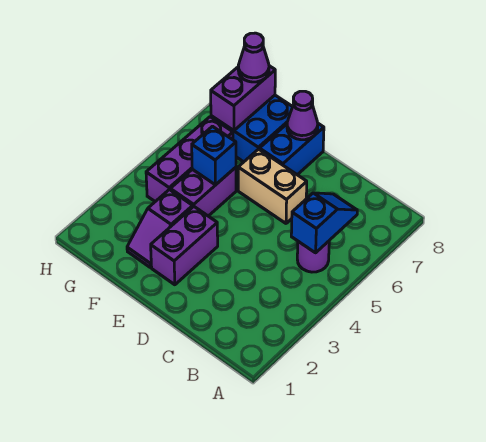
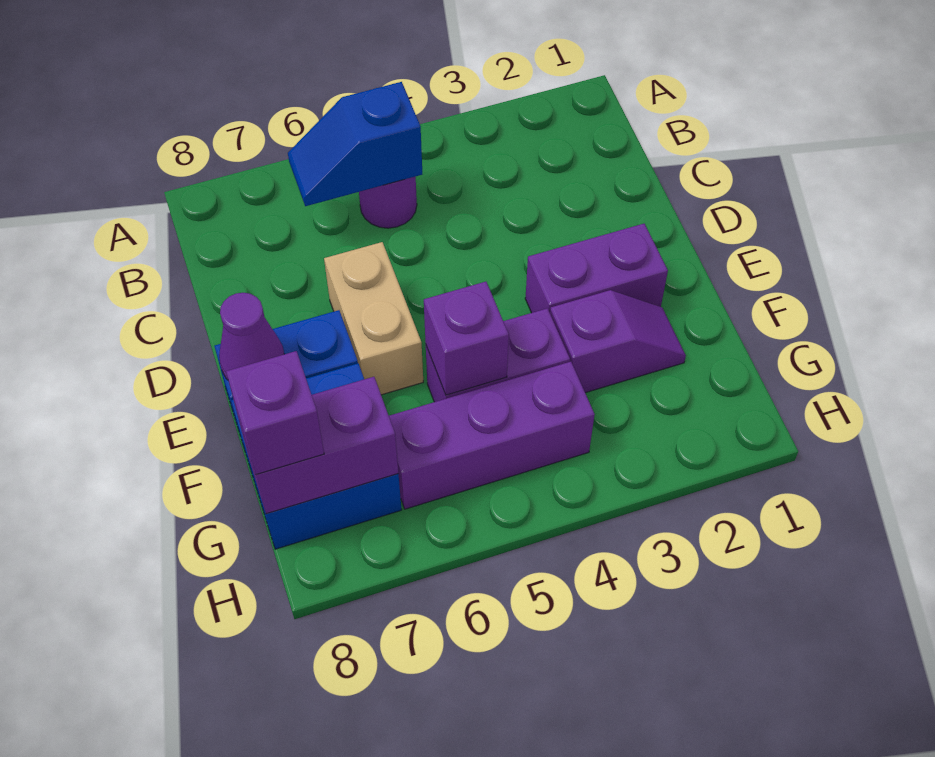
blue brick F5 level 2 -> purple brick F5 level 2
purple cone G8 level 3 -> purple brick G8 level 3

